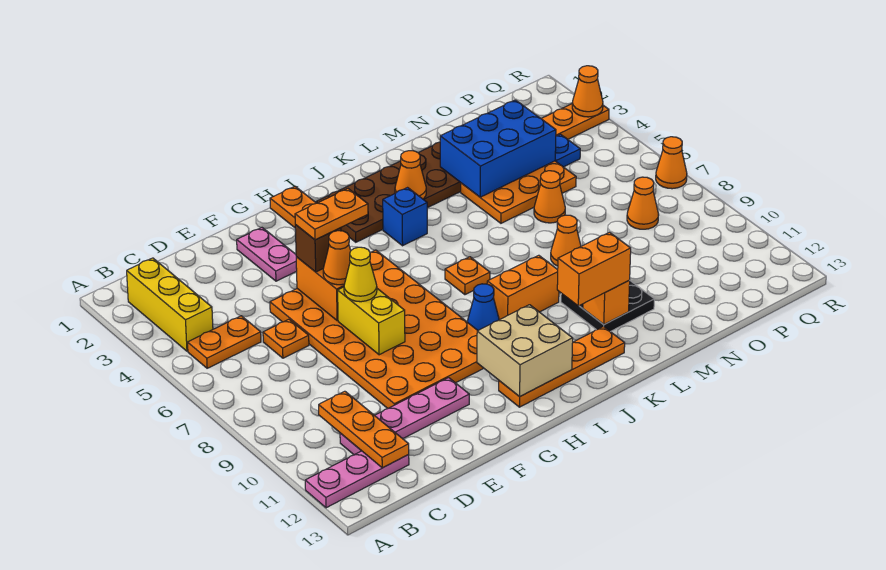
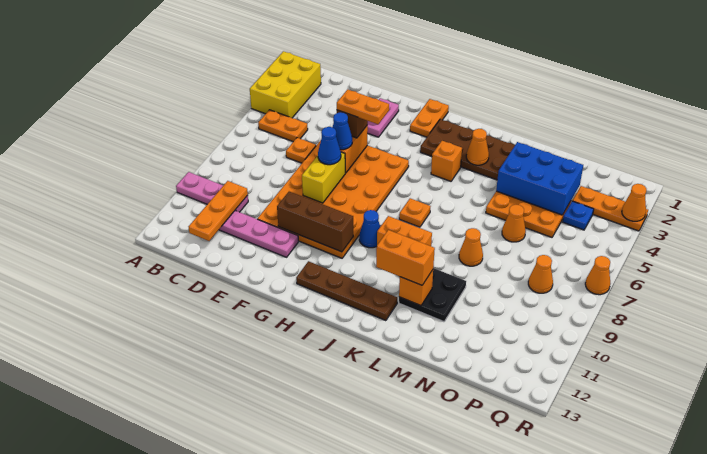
pink plate A12:C12 level 1 -> pink plate A10:C10 level 1
yellow brick B2:B4 level 1 -> yellow brick A2:B4 level 1
orange cone F6 level 3 -> blue cone F6 level 3
yellow cone F7 level 3 -> blue cone F7 level 3
none -> brown brick F10:H10 level 2
tan brick H11:I12 level 2 -> none
orange plate H12:K12 level 1 -> brown plate H12:K12 level 1
blue brick J4 level 1 -> orange brick J4 level 1

